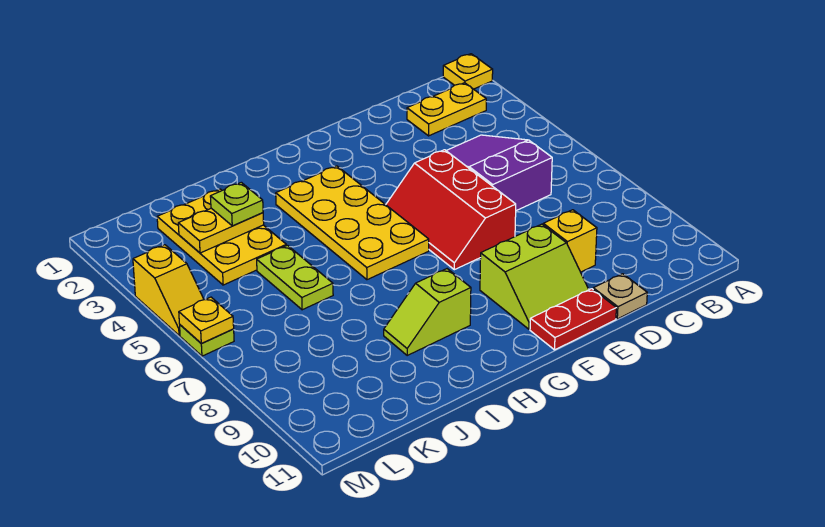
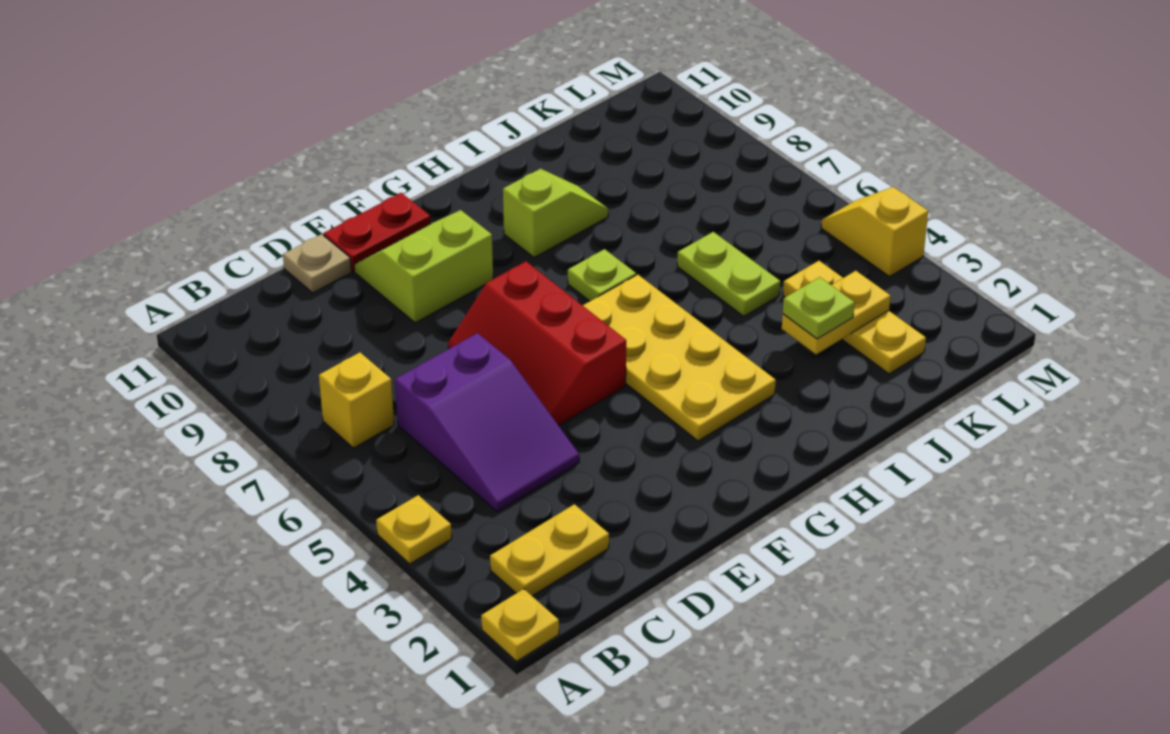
yellow brick D9 level 1 -> yellow brick B7 level 1
red slope E5:F7 level 1 top E -> red slope E5:F7 level 1 top F
yellow plate J2:K4 level 1 -> yellow plate K2:K4 level 1
lime plate M6 level 1 -> lime plate H7 level 1
yellow plate M6 level 2 -> yellow plate A4 level 1

